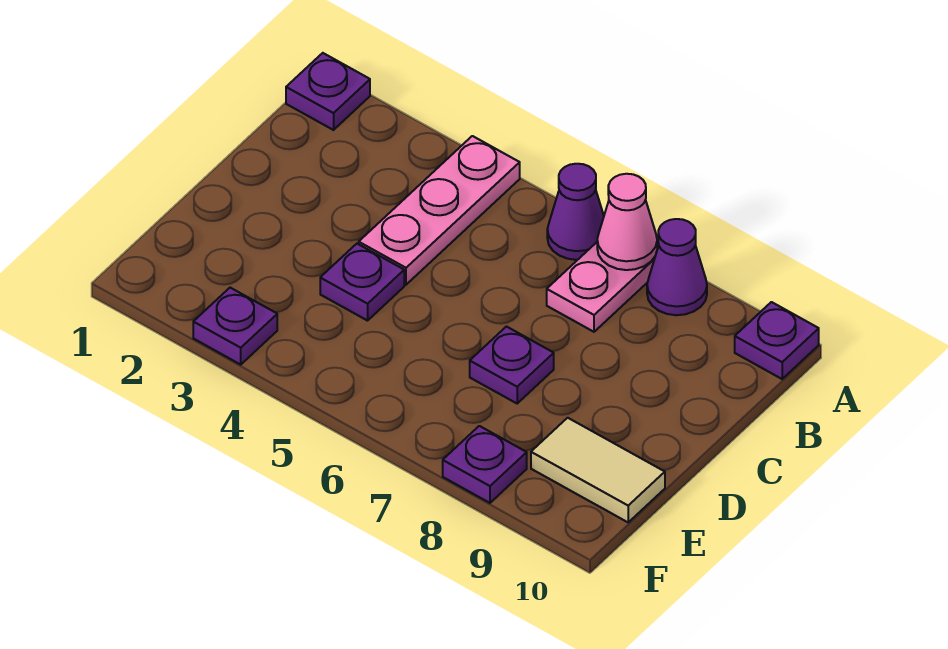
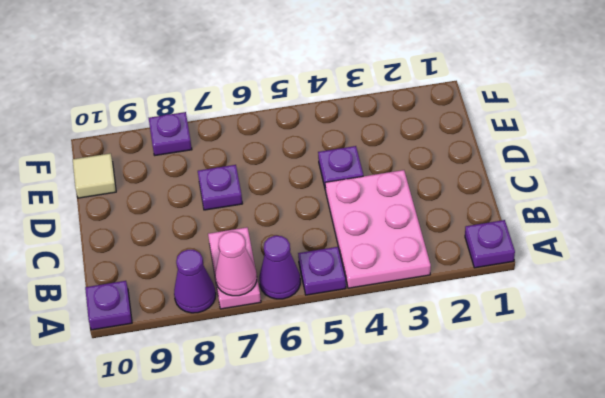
pink plate A4:C4 level 1 -> pink plate A3:C4 level 1
tan tile E9:E10 level 1 -> tan tile E10 level 1
purple plate F3 level 1 -> purple plate A5 level 1

